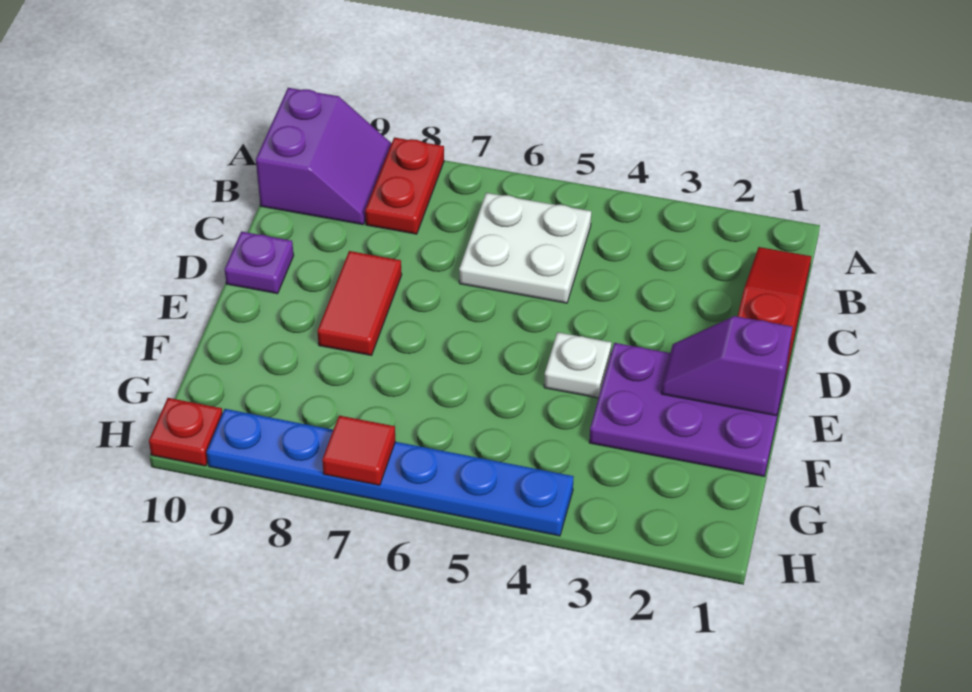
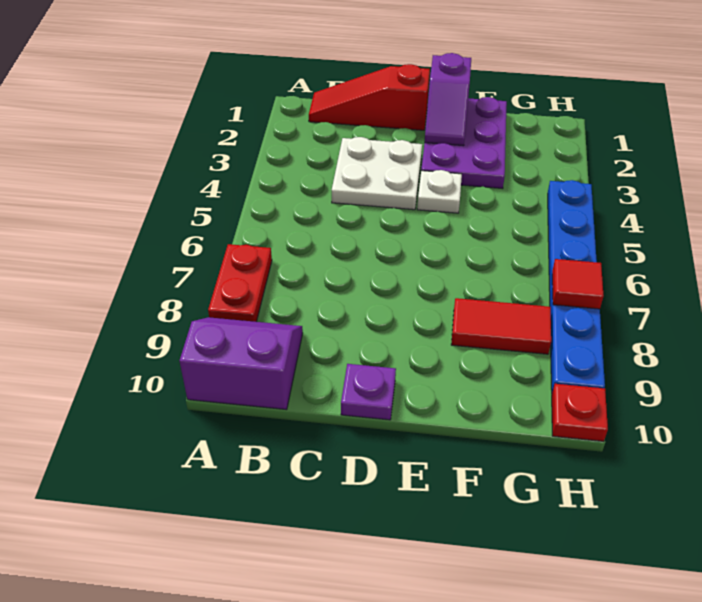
red plate A8:B8 level 1 -> red plate A7:A8 level 1
white plate B5:C6 level 1 -> white plate C3:D4 level 1
red tile D8:E8 level 1 -> red tile F8:G8 level 1

